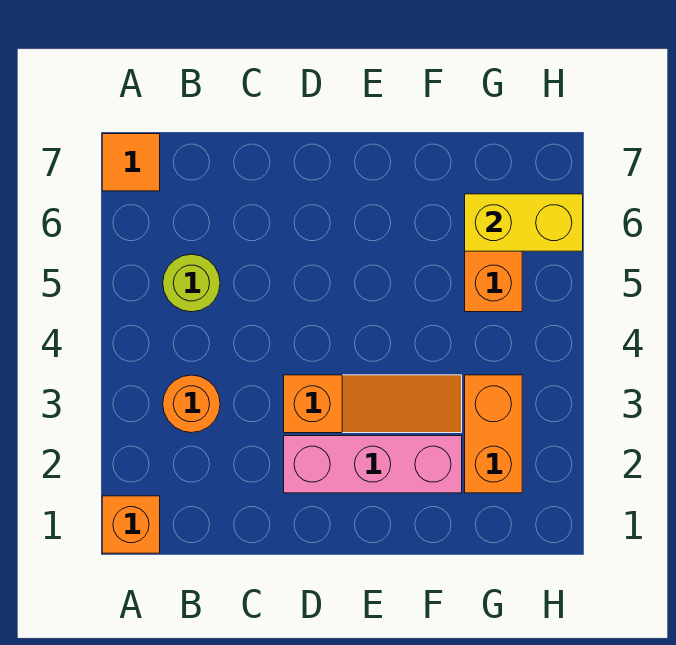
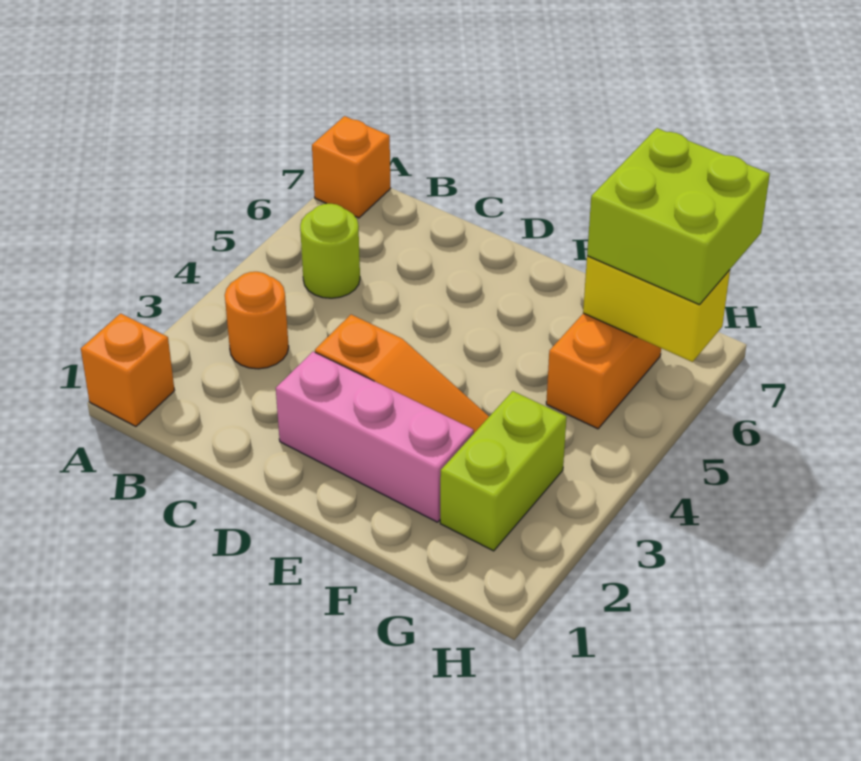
orange tile A7 level 1 -> orange brick A7 level 1
orange brick G2:G3 level 1 -> lime brick G2:G3 level 1
none -> lime brick G6:H7 level 3

